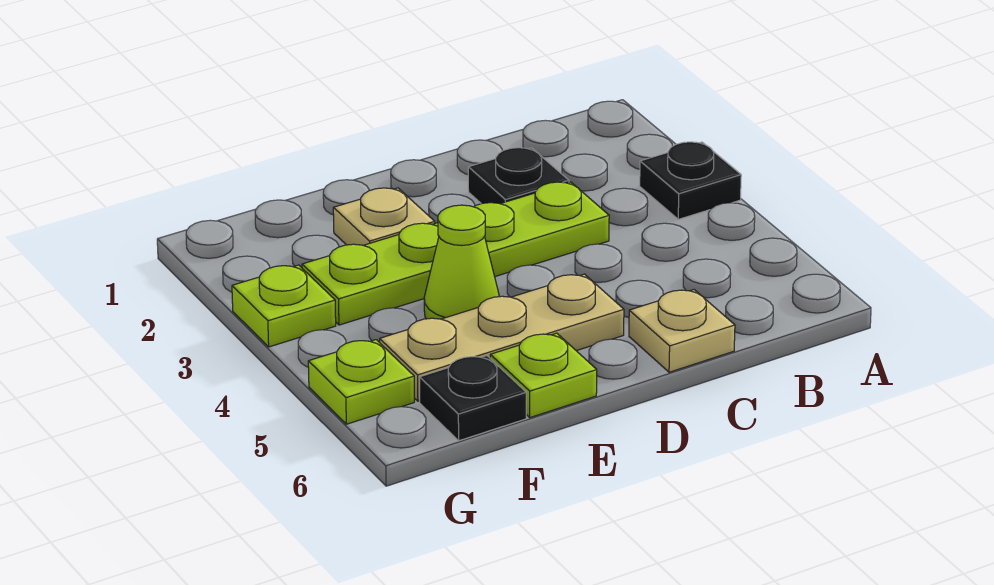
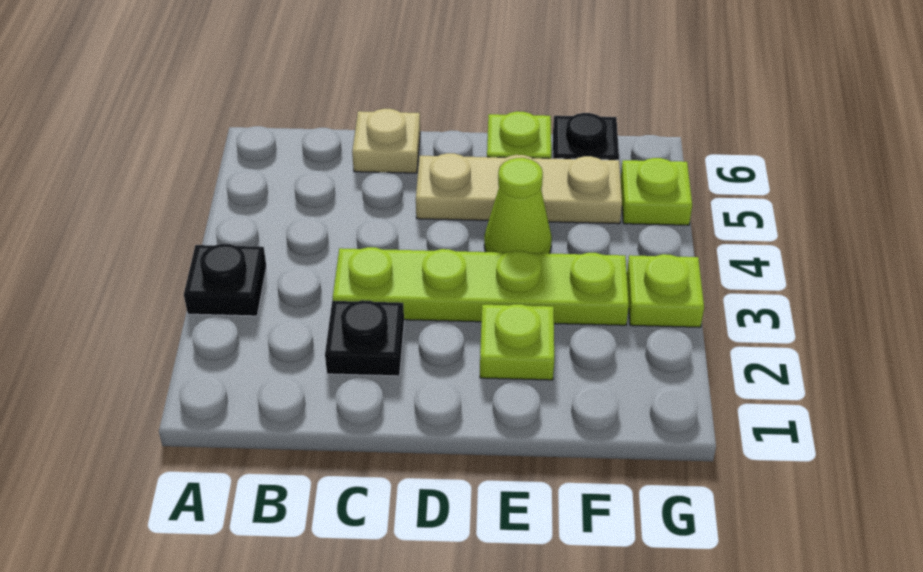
tan plate E2 level 1 -> lime plate E2 level 1

